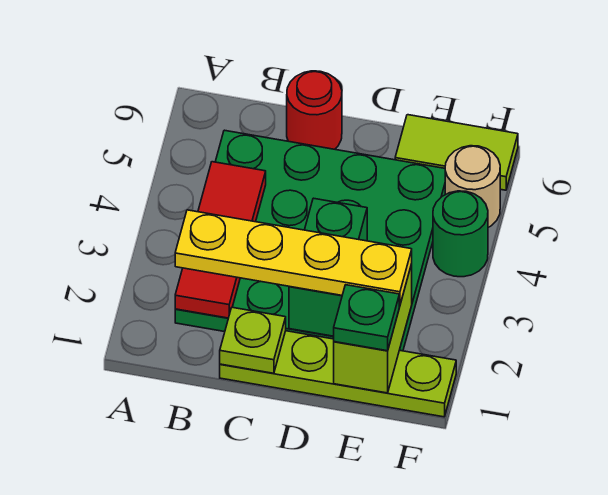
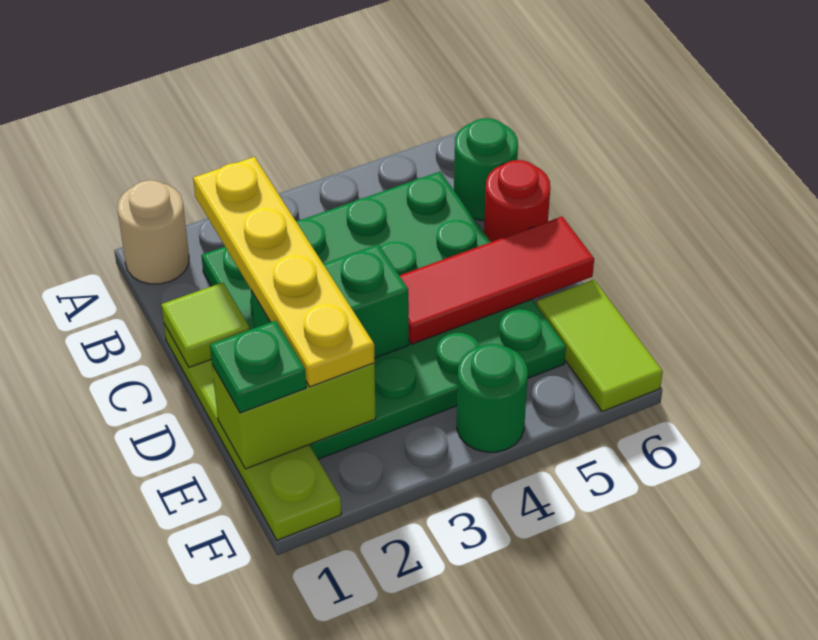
red tile B2:B4 level 2 -> red tile D4:D6 level 2
none -> green round brick B6 level 1
lime plate C1 level 2 -> lime tile C1 level 2
tan round brick F5 level 1 -> tan round brick A1 level 1

